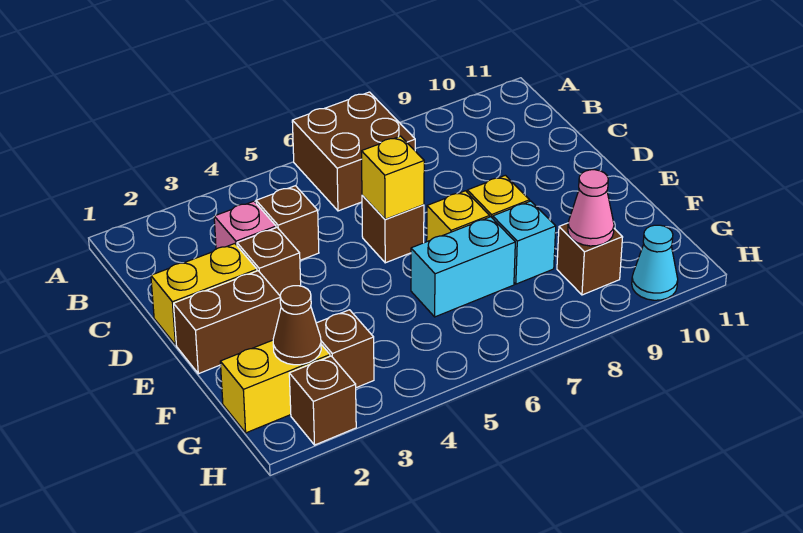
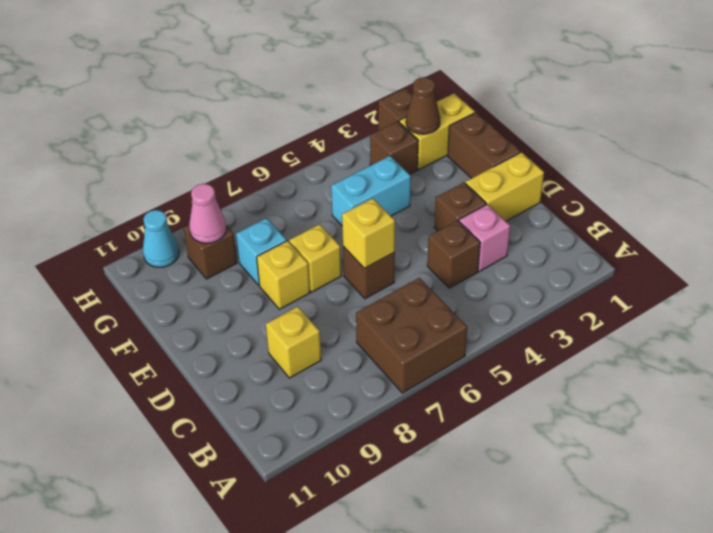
none -> yellow brick C9 level 1
brown brick E1:E2 level 1 -> brown brick E1:F1 level 1
cyan brick F6:F7 level 1 -> cyan brick F4:F5 level 1

